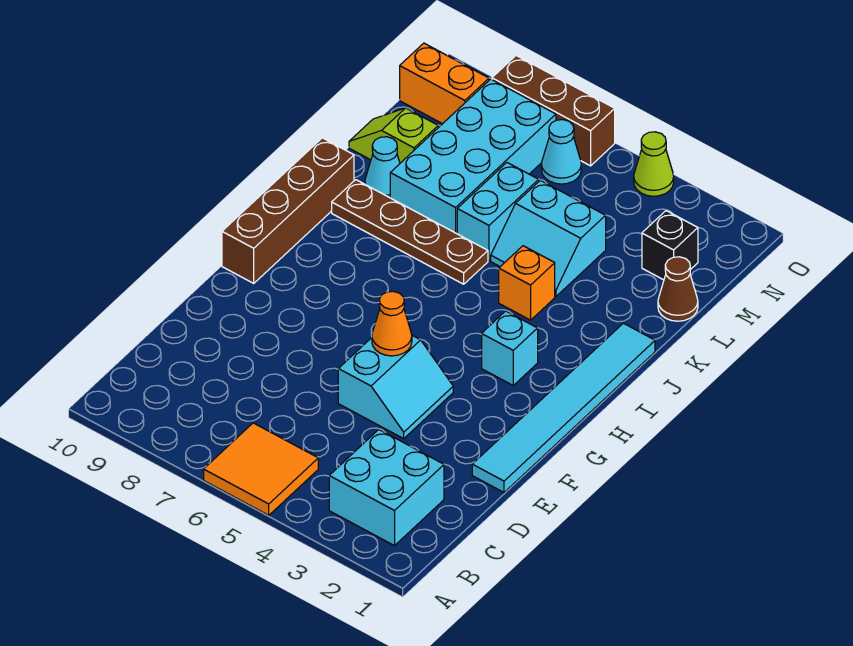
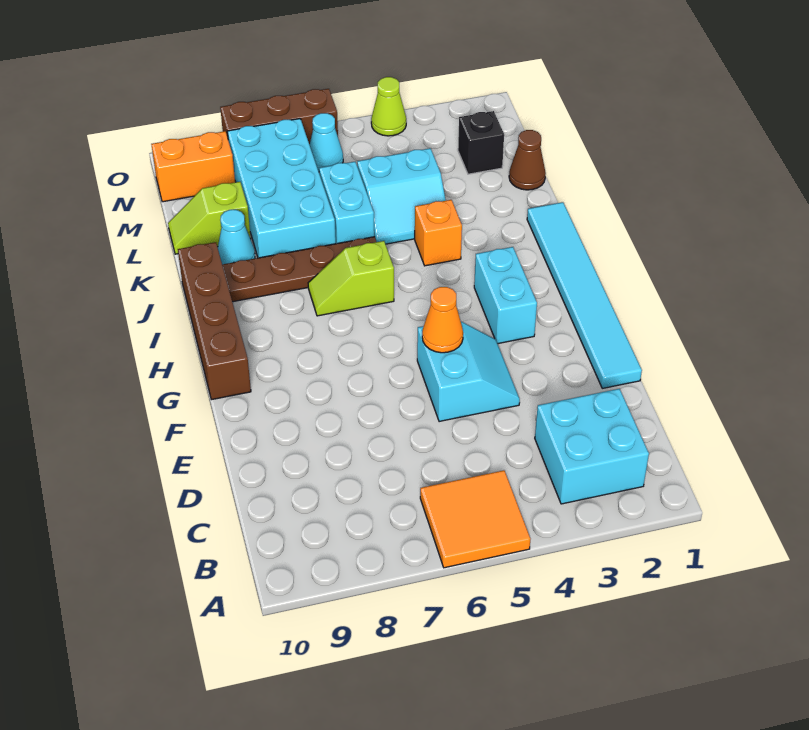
cyan brick H3 level 1 -> cyan brick G3:H3 level 1
none -> lime slope I6:I7 level 1 top 6

